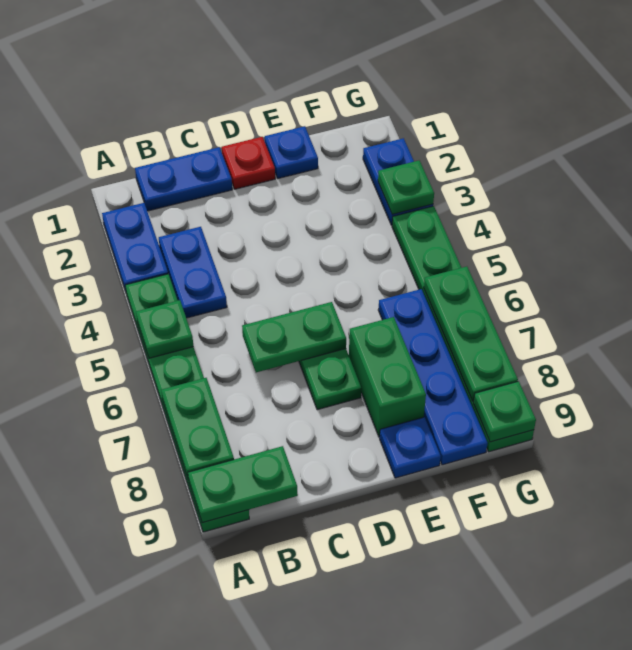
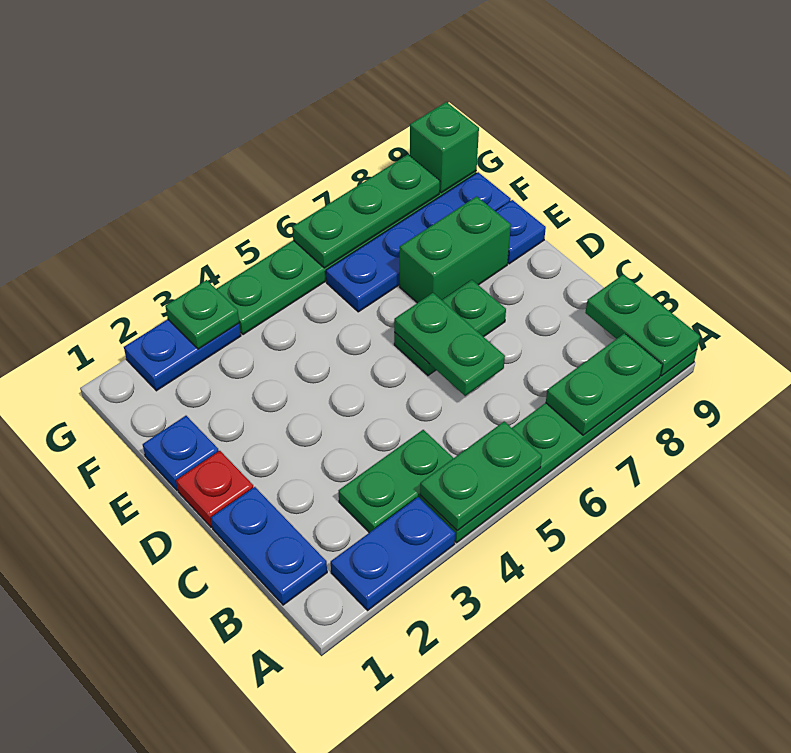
green plate A5 level 2 -> green plate A4:A5 level 2
blue plate B3:B4 level 1 -> green plate B3:B4 level 1
green plate G9 level 2 -> green brick G9 level 2

